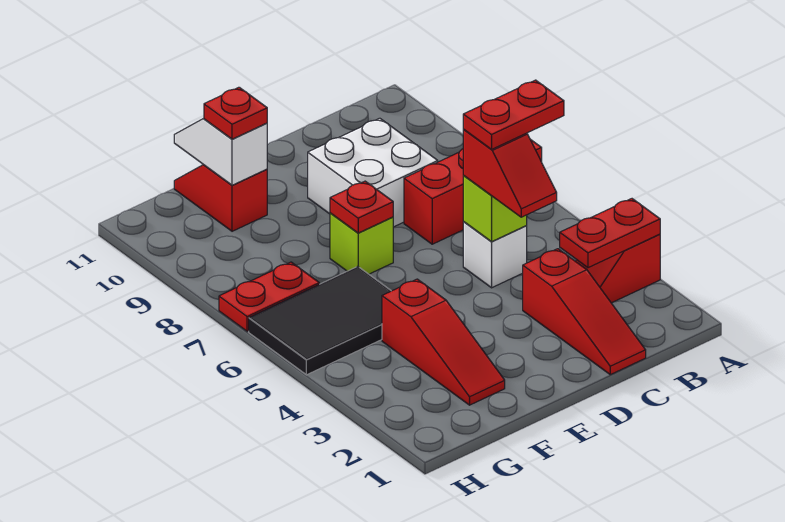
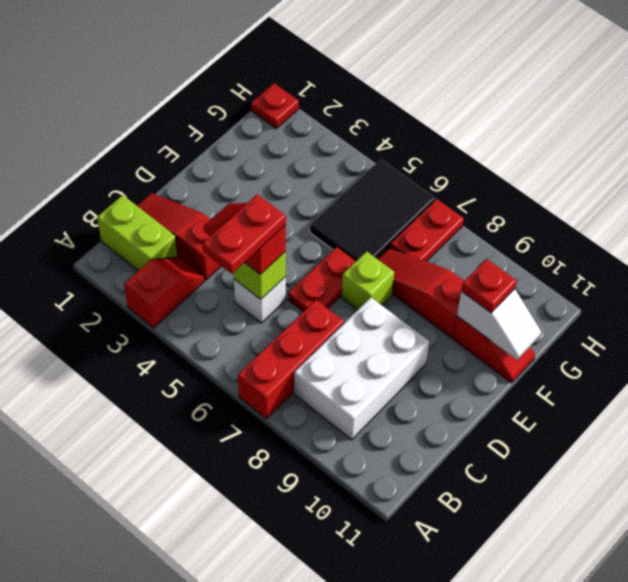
red plate A3:B3 level 2 -> red plate D6:E6 level 1
none -> lime brick B1:B2 level 1
white brick C8:D9 level 1 -> white brick B8:D9 level 1
red plate E7 level 2 -> red plate H1 level 1
red slope F2:F4 level 1 top 4 -> red slope F7:F9 level 1 top 9

